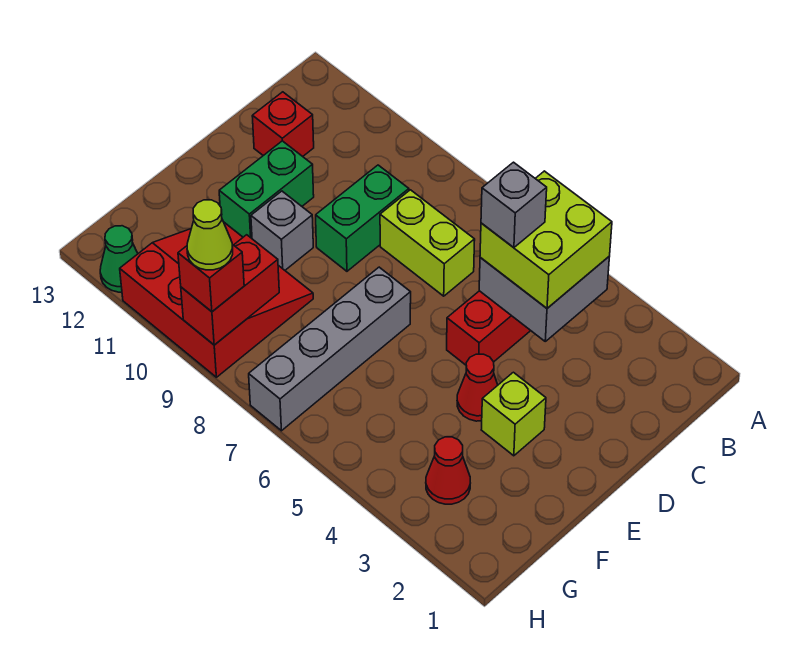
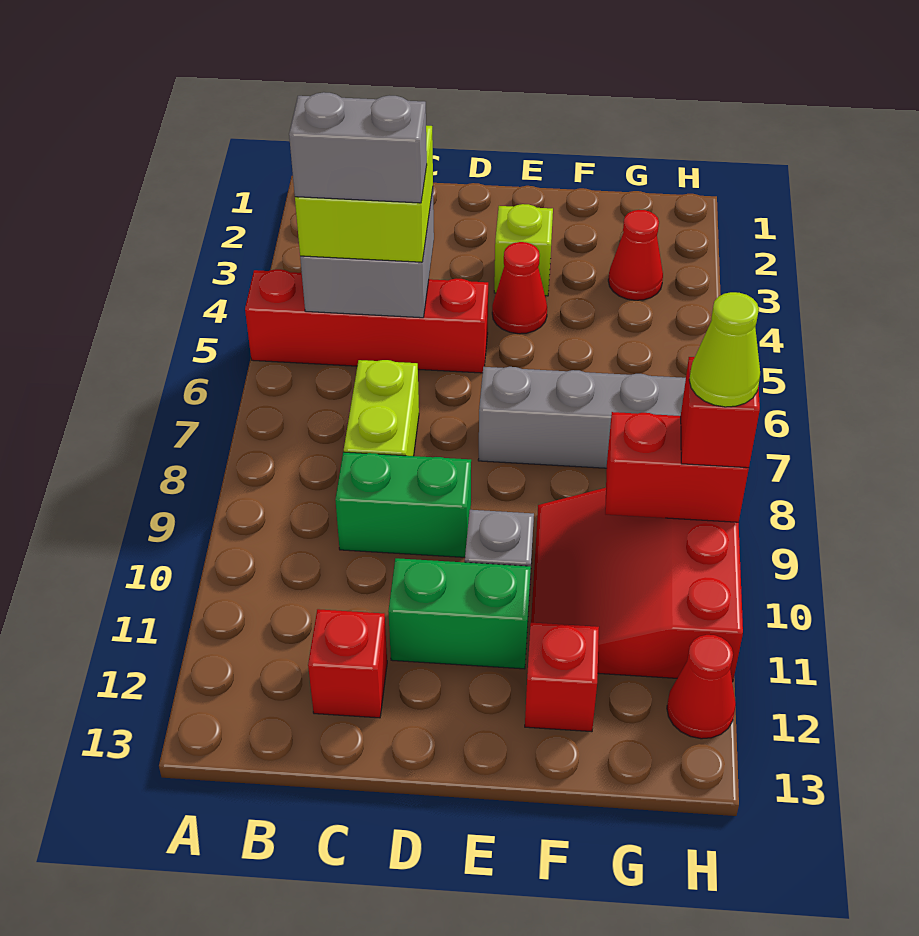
grey brick C5 level 4 -> grey brick B5:C5 level 4
none -> red brick F12 level 1
green cone H12 level 1 -> red cone H12 level 1

